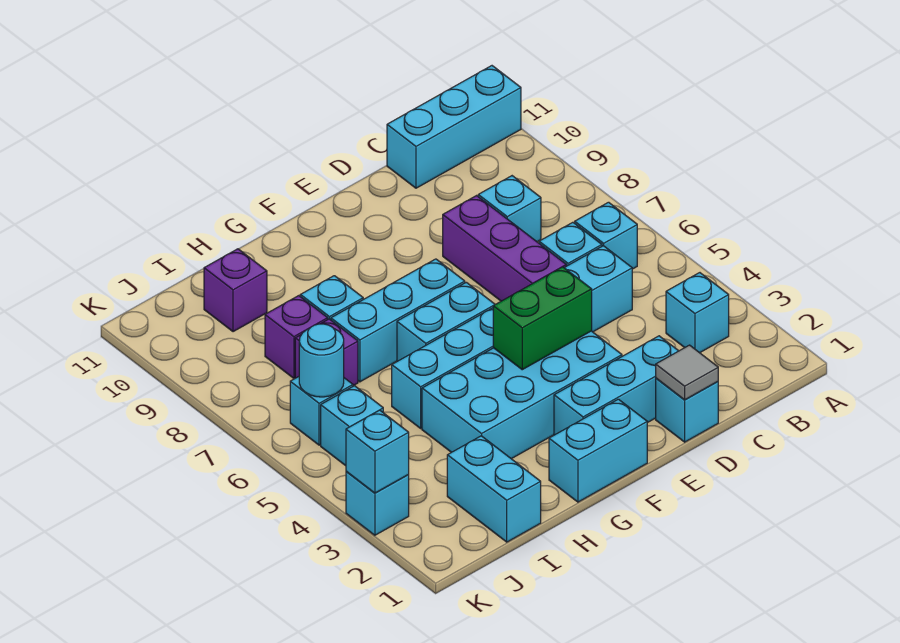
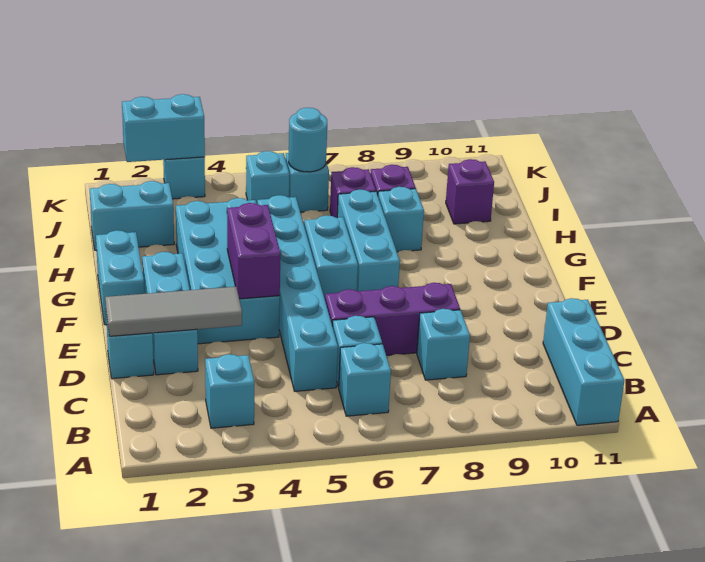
grey tile D1 level 2 -> grey tile D1:D3 level 2
green brick E4:F4 level 2 -> purple brick E4:F4 level 2
cyan brick K3 level 2 -> cyan brick K2:K3 level 2

